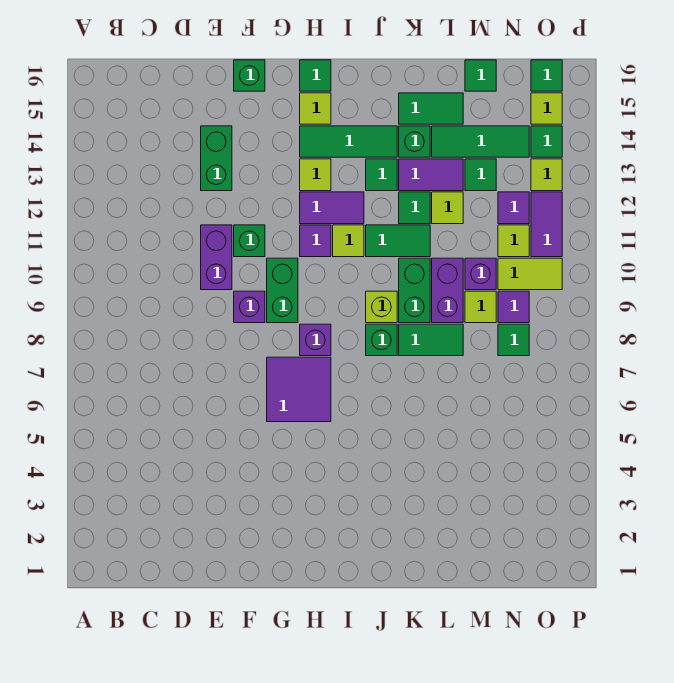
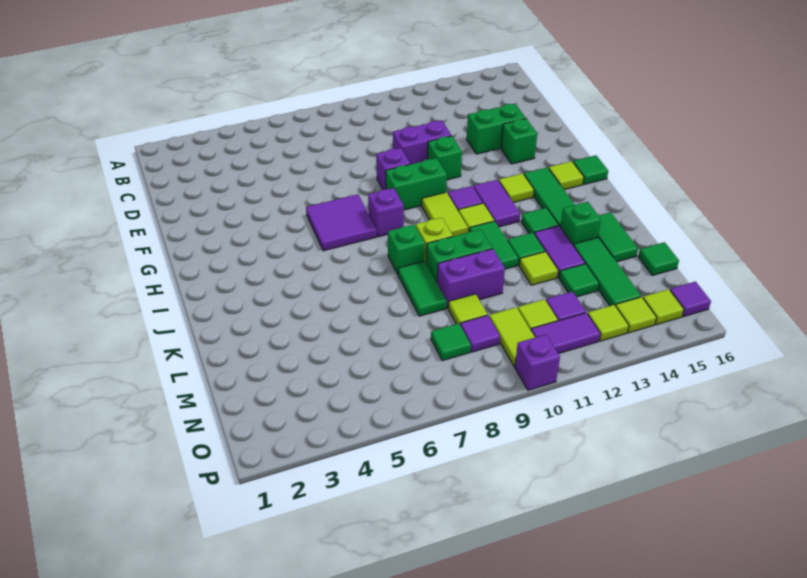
green brick F16 level 1 -> green brick F14 level 1
none -> lime tile H10:I10 level 1
purple brick M10 level 1 -> purple brick P10 level 1
green tile O14 level 1 -> lime tile O14 level 1
green tile O16 level 1 -> purple tile O16 level 1

